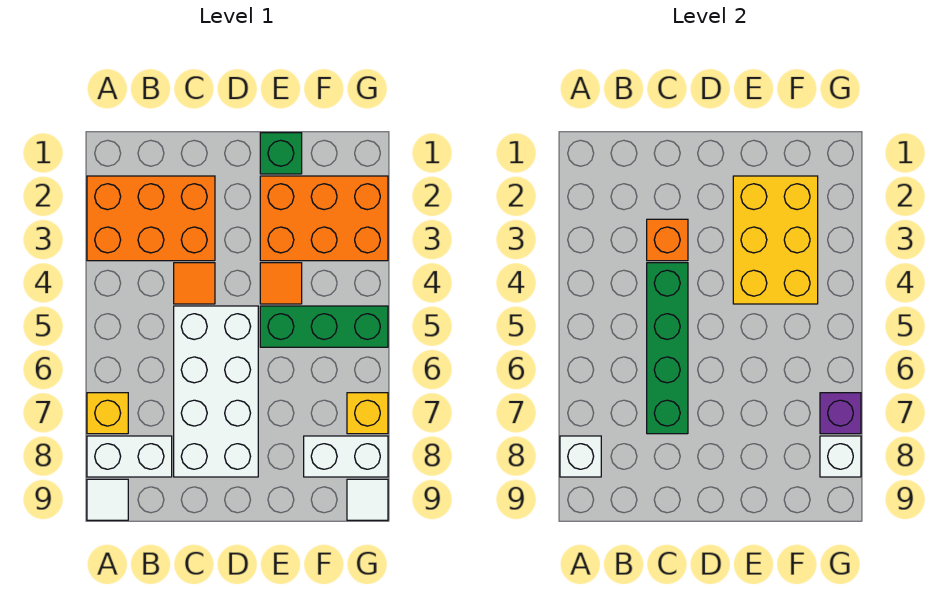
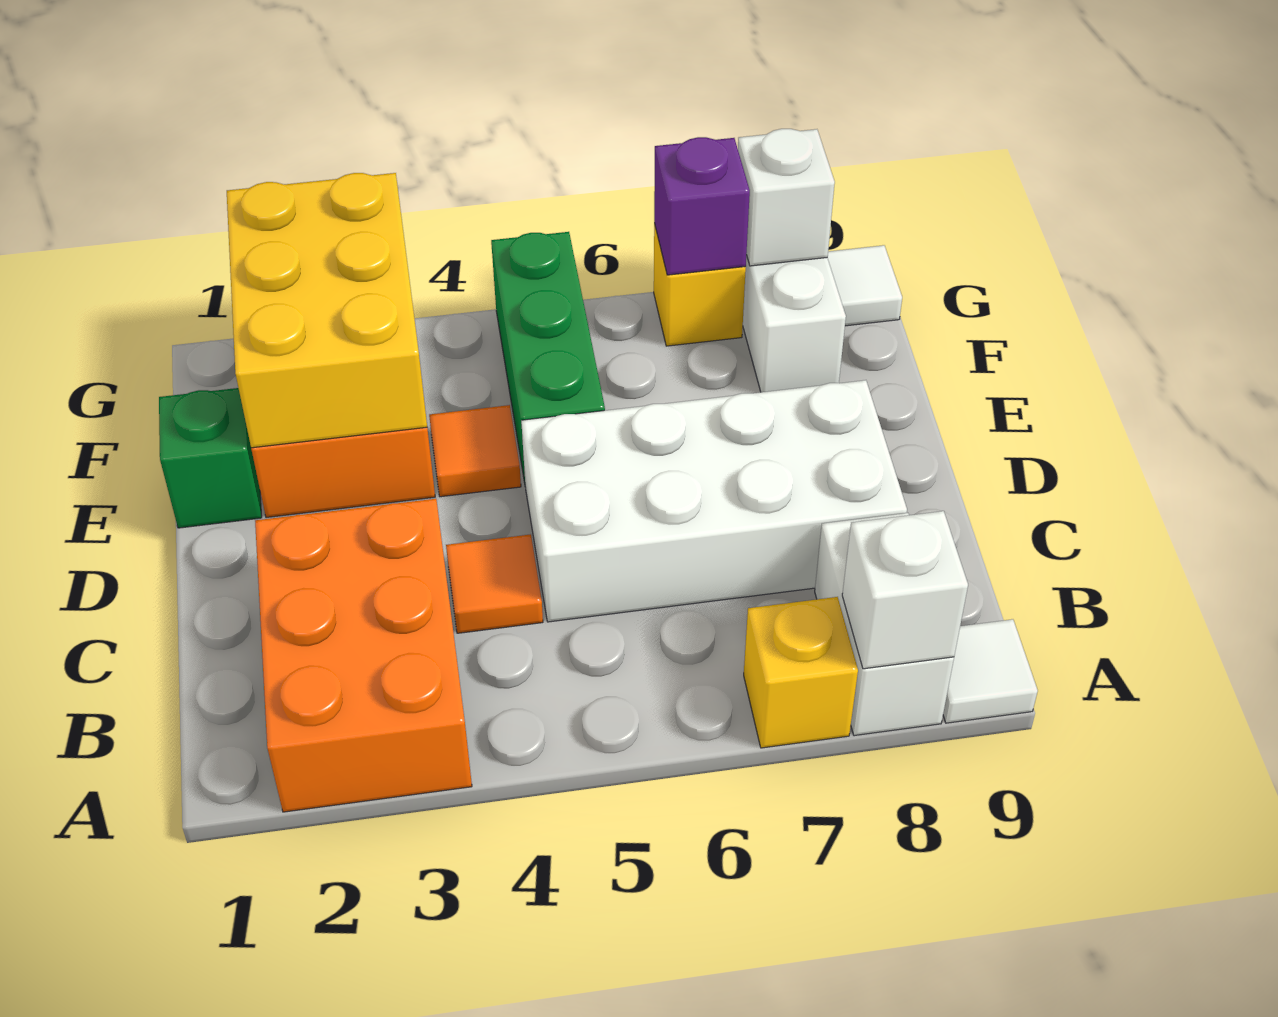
orange brick C3 level 2 -> none
green brick C4:C7 level 2 -> none
yellow brick E2:F4 level 2 -> yellow brick E2:G3 level 2

